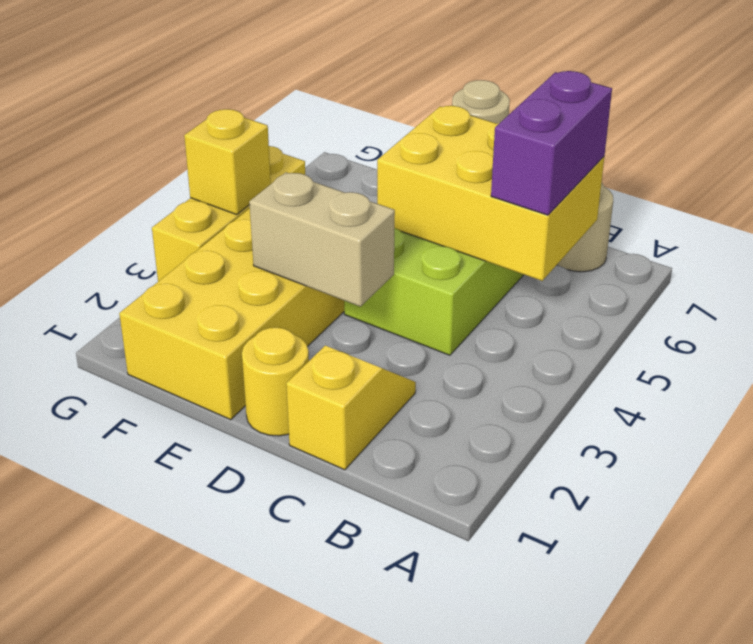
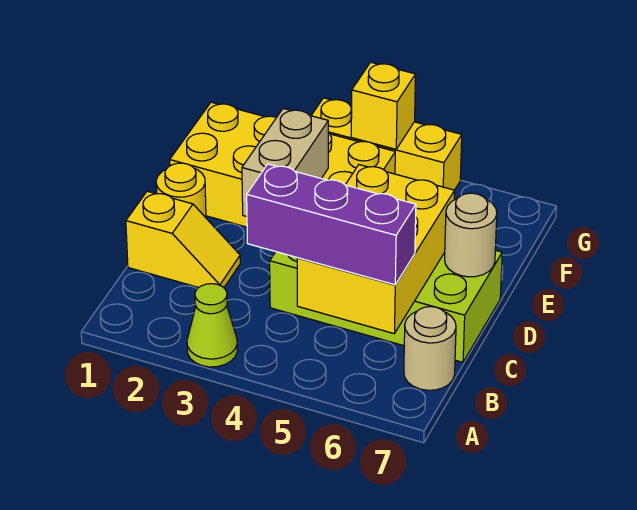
none -> lime cone A3 level 1
purple brick B5:B6 level 3 -> purple brick B4:B6 level 3

